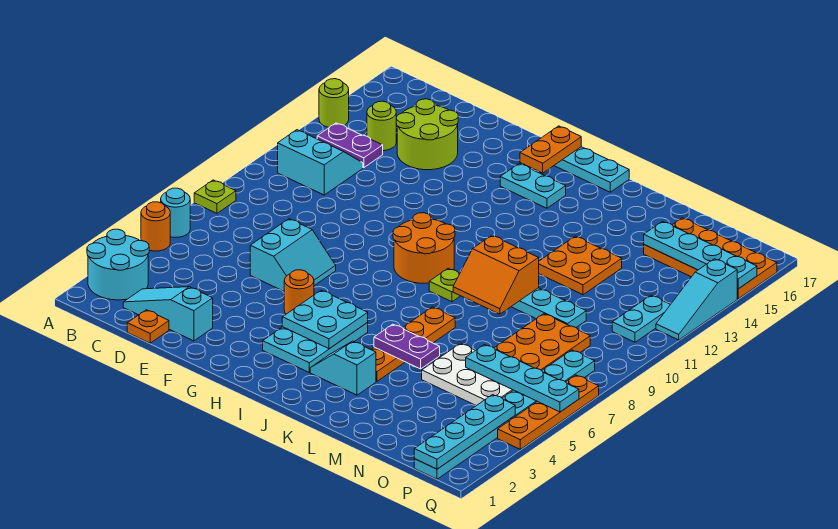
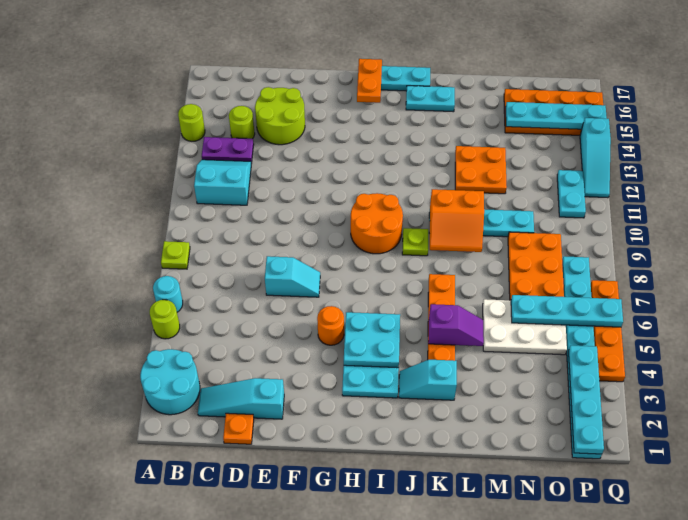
orange round brick A5 level 1 -> lime round brick A5 level 1
cyan slope E6:F7 level 1 top E -> cyan slope E7:F7 level 1 top E
cyan plate H15:I15 level 1 -> cyan plate J16:K16 level 1
purple plate K5:L5 level 2 -> purple slope K5:L5 level 2 top K

